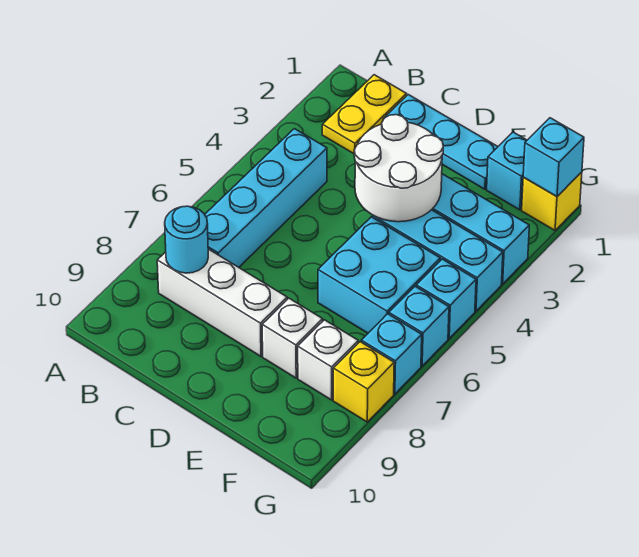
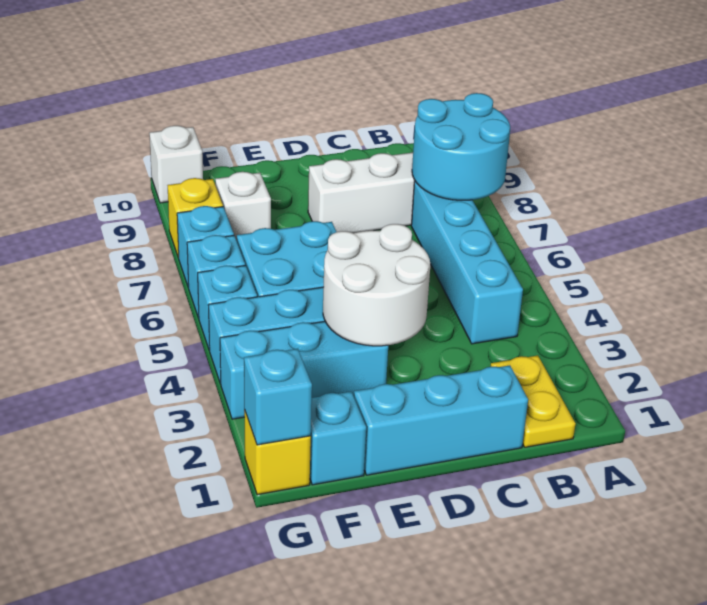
cyan round brick B8 level 2 -> cyan round brick A7:B8 level 2
cyan plate C1:E1 level 1 -> cyan brick C1:E1 level 1
white brick E8 level 1 -> white brick G10 level 1

